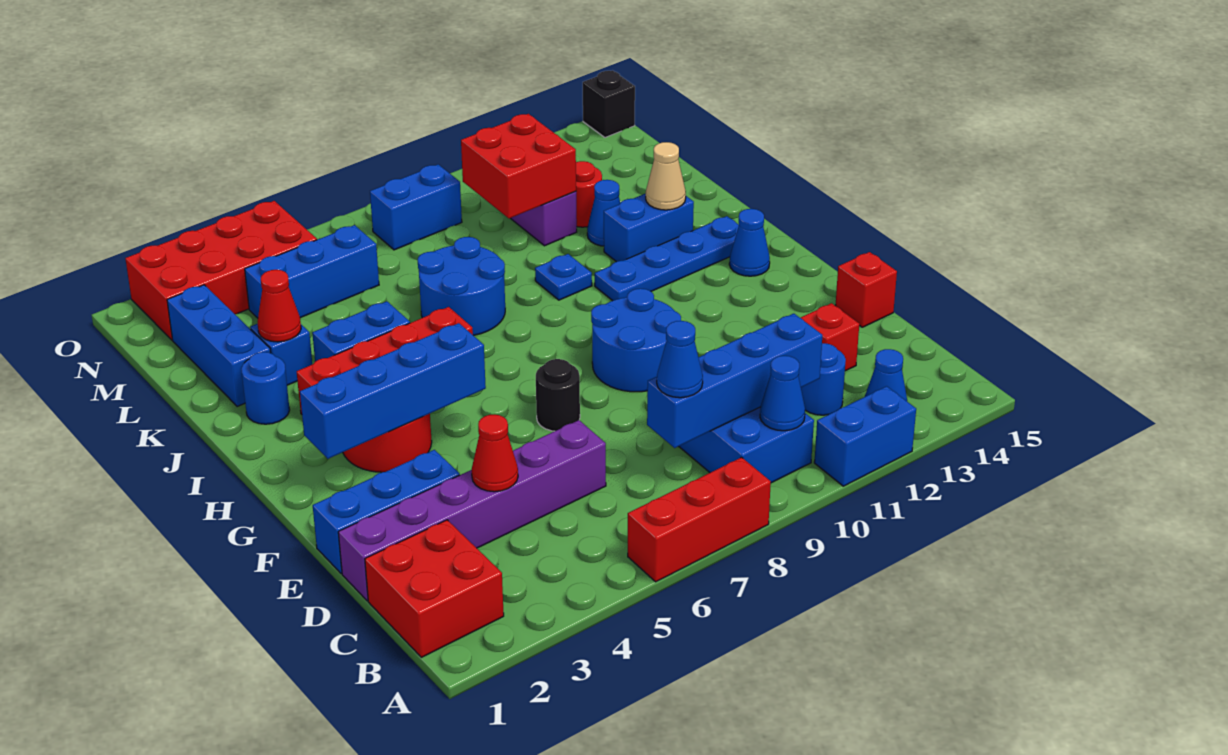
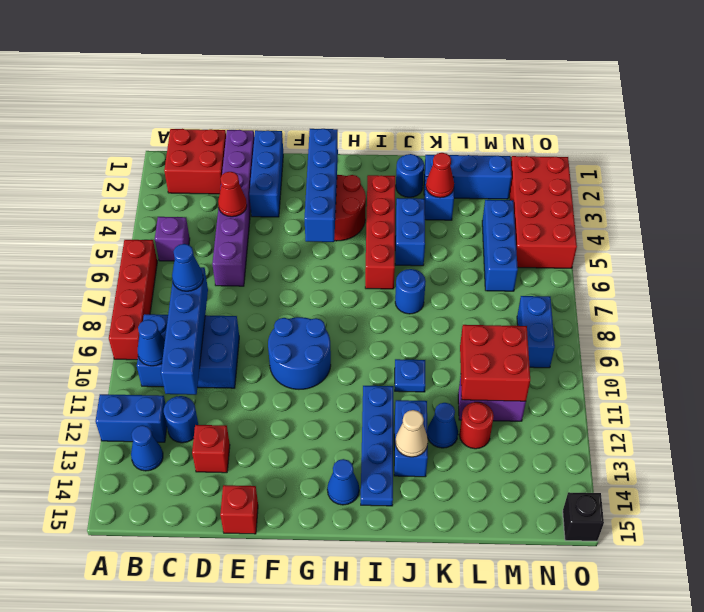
red brick A6:A8 level 1 -> red brick A6:A9 level 1
blue brick A11:A12 level 1 -> blue brick A12:B12 level 1
none -> purple brick B5 level 1
black round brick F7 level 1 -> none
blue round brick J7:K8 level 1 -> blue round brick J7 level 1

